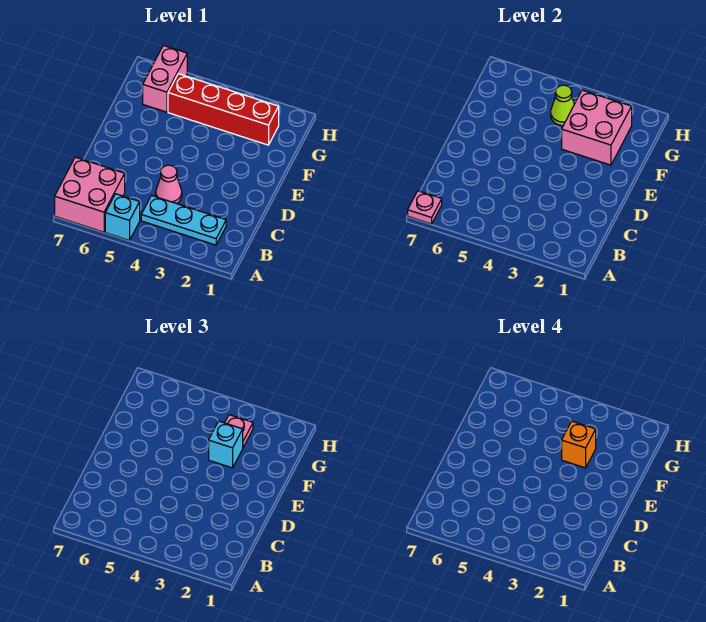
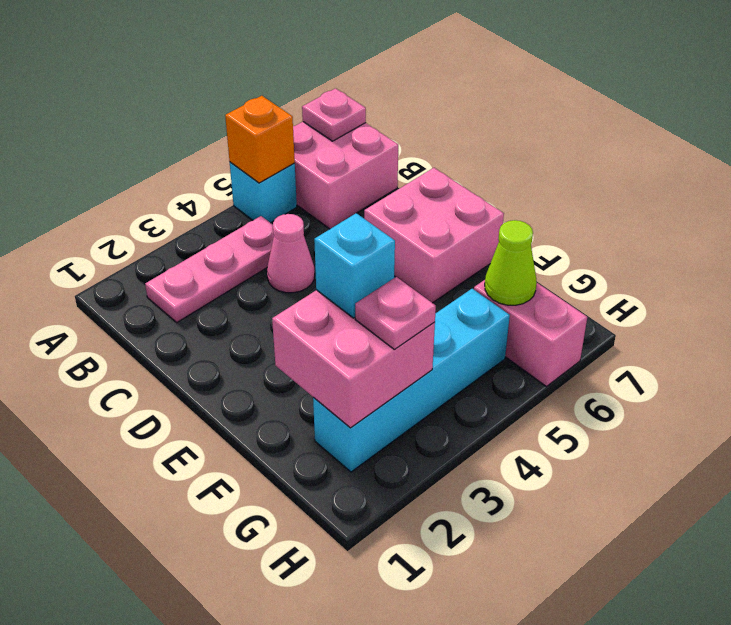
cyan plate B2:B4 level 1 -> pink plate B2:B4 level 1
none -> pink brick D6:E7 level 1
orange brick F3 level 4 -> orange brick A5 level 2
red brick G2:G5 level 1 -> cyan brick G2:G5 level 1
lime cone G4 level 2 -> lime cone G6 level 2

